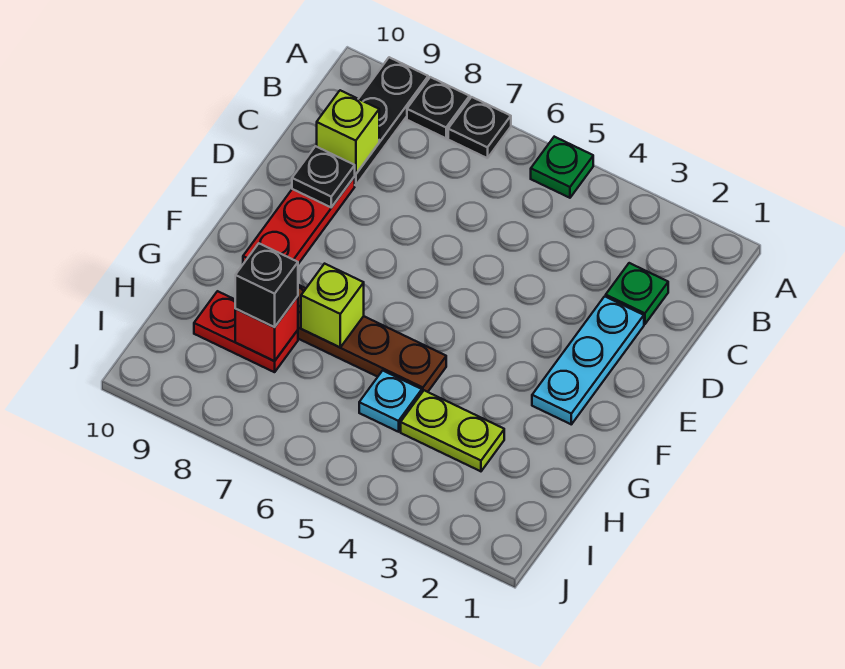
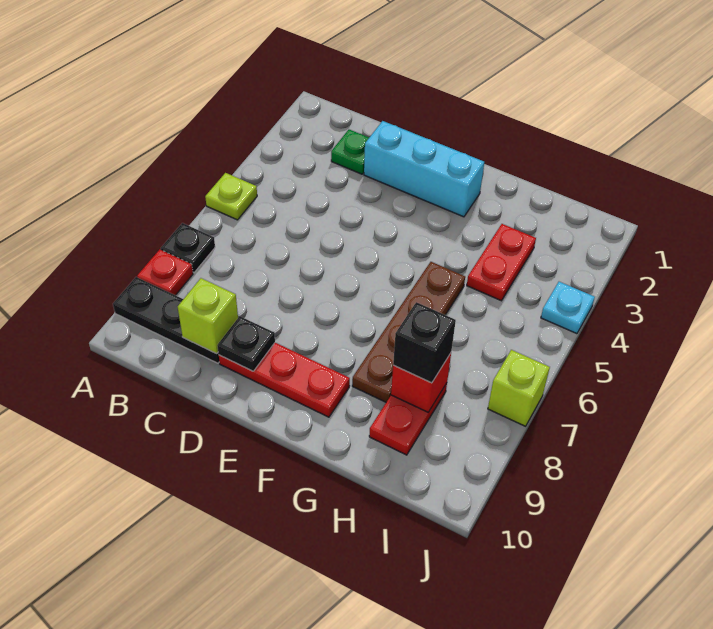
green plate A5 level 1 -> lime plate A5 level 1
black plate A8 level 1 -> red plate A8 level 1
cyan plate D2:F2 level 1 -> cyan brick D2:F2 level 1
lime brick G7 level 2 -> lime brick J7 level 1
lime plate H3:H4 level 1 -> red plate H3:H4 level 1
cyan plate H5 level 1 -> cyan plate J4 level 1

